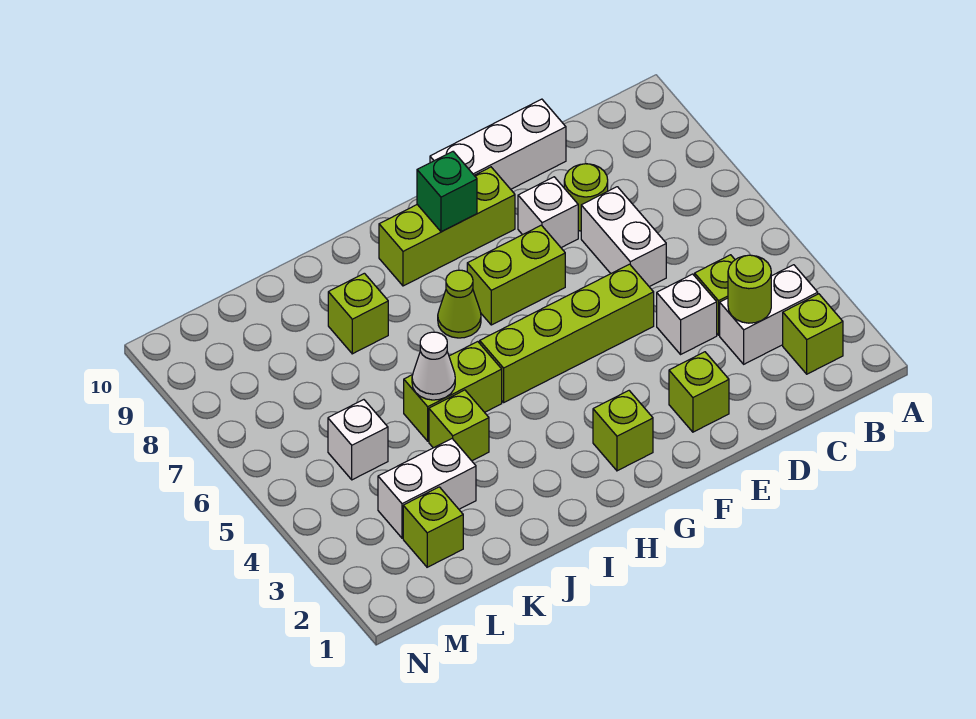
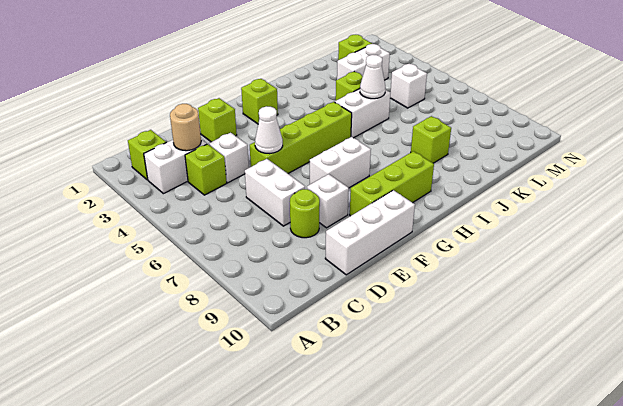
lime round brick C3 level 2 -> tan round brick C3 level 2
none -> white cone E5 level 2
lime brick F7:G7 level 1 -> white brick F7:G7 level 1
green brick G9 level 2 -> none
lime cone H7 level 1 -> none
lime brick I5:J5 level 1 -> white brick I5:J5 level 1

